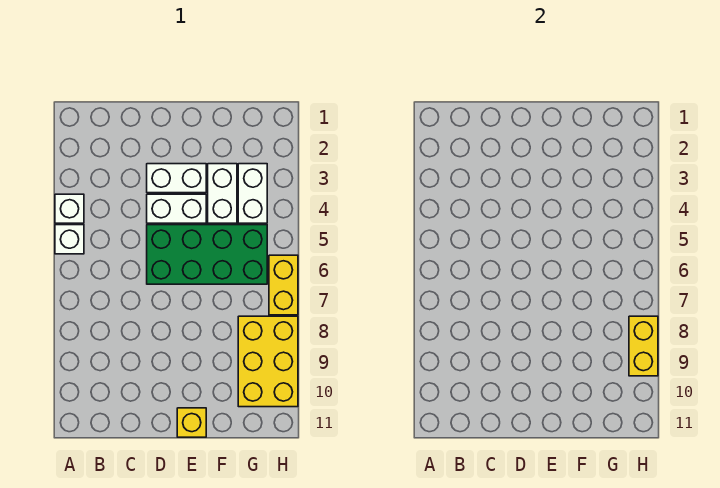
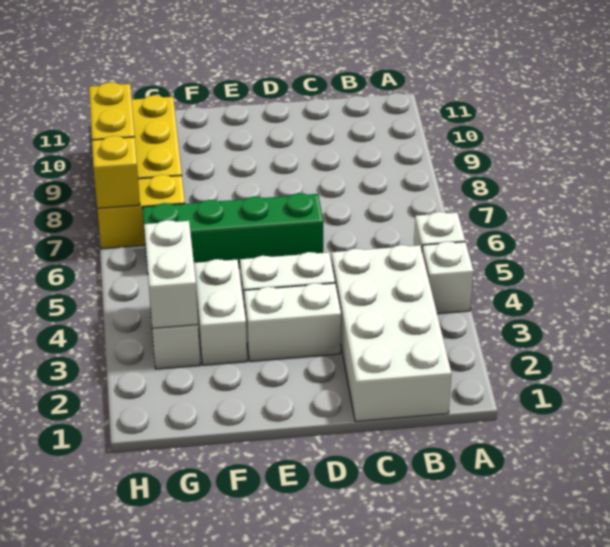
none -> white brick B1:C4 level 1
green brick D5:G6 level 1 -> green brick D6:G6 level 1
yellow brick E11 level 1 -> yellow brick H7 level 2
none -> white brick G3:G4 level 2
yellow brick H6:H7 level 1 -> yellow brick G7:H7 level 1

